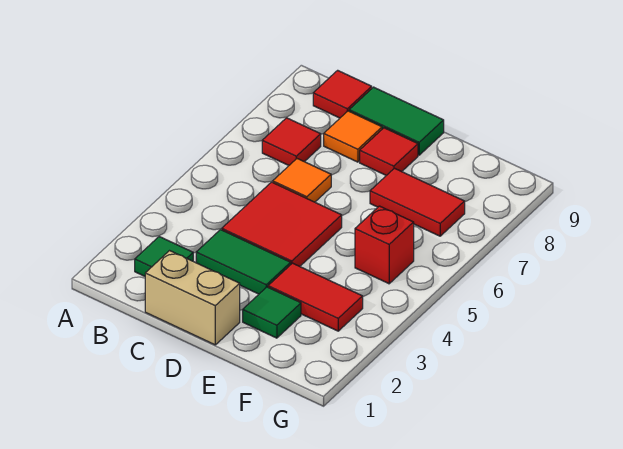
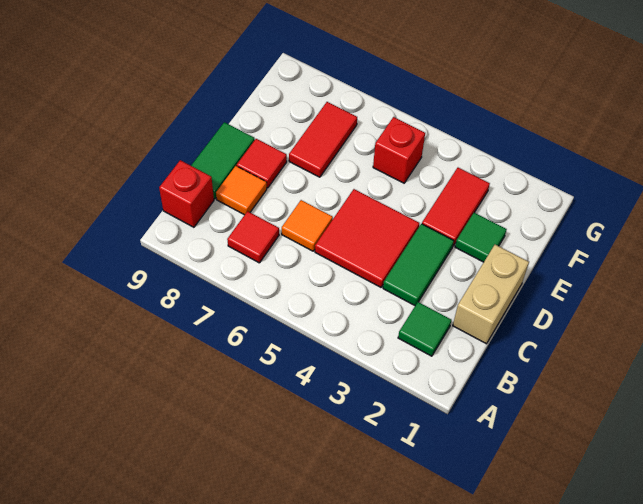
red tile B9 level 1 -> red brick B9 level 1

